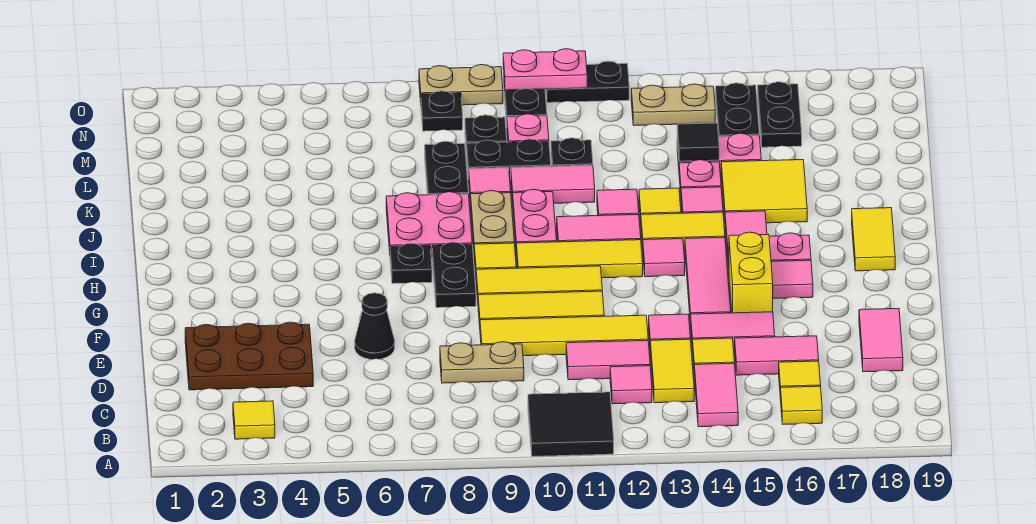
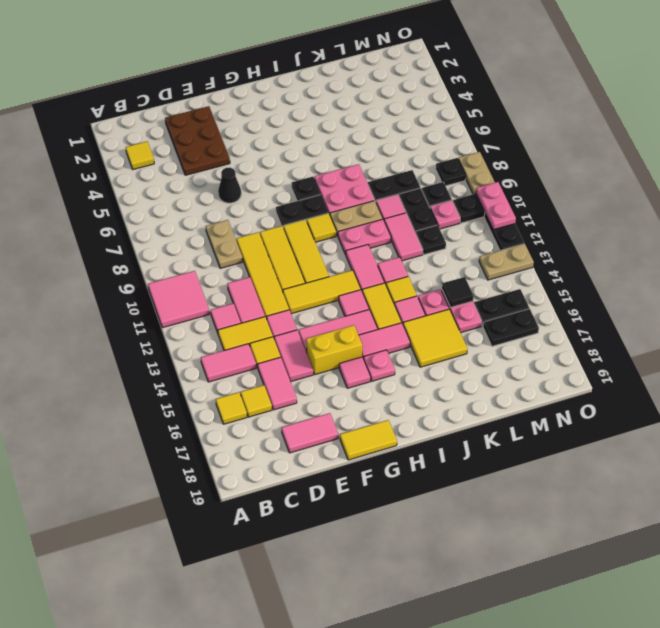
black tile A10:B11 level 1 -> pink tile A10:B11 level 1
yellow tile H10:H12 level 1 -> yellow tile F12:H12 level 1
yellow tile H18:I18 level 1 -> yellow tile F19:G19 level 1
tan plate N13:N14 level 1 -> tan plate N13:O13 level 1

